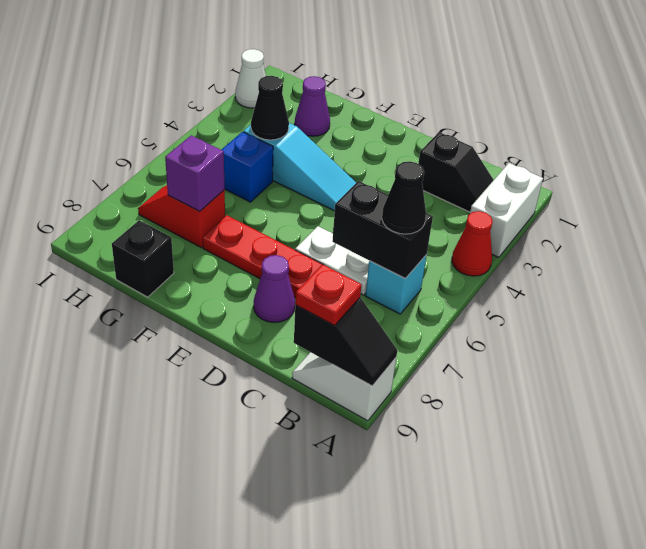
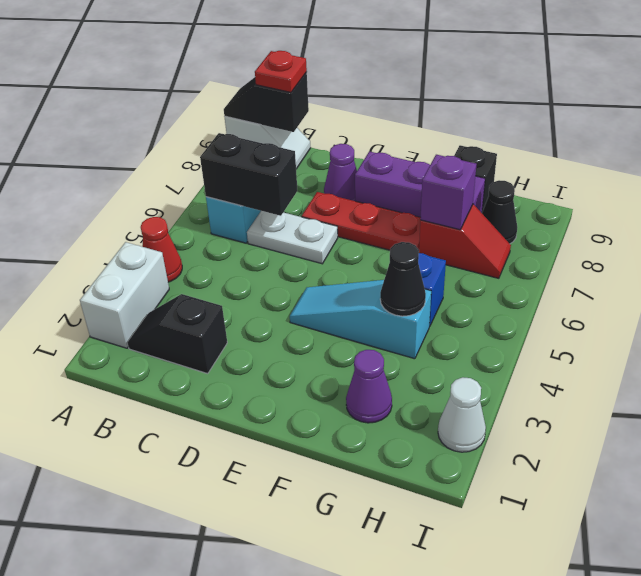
black cone B6 level 3 -> black cone H8 level 1
none -> purple brick E8:G8 level 1

